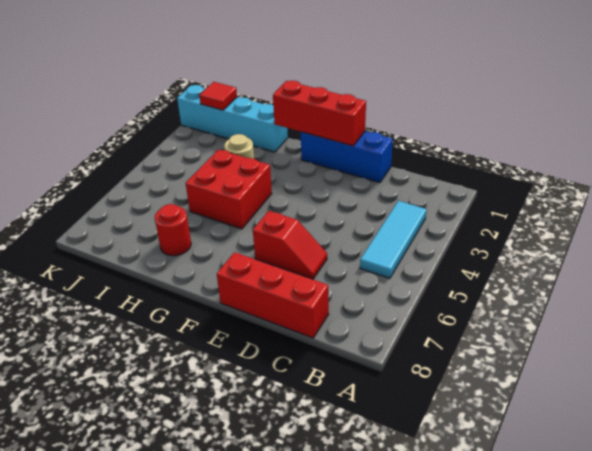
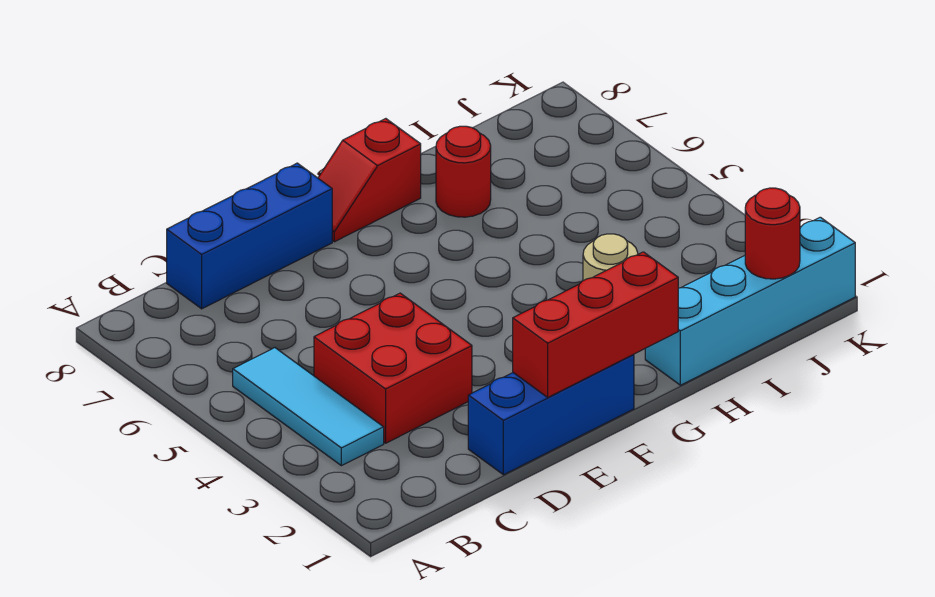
red brick C8:E8 level 1 -> blue brick C8:E8 level 1
red slope D6:E6 level 1 top E -> red slope F8:G8 level 1 top G
red brick G4:H5 level 1 -> red brick C3:D4 level 1
red tile J1 level 2 -> red round brick J1 level 2

